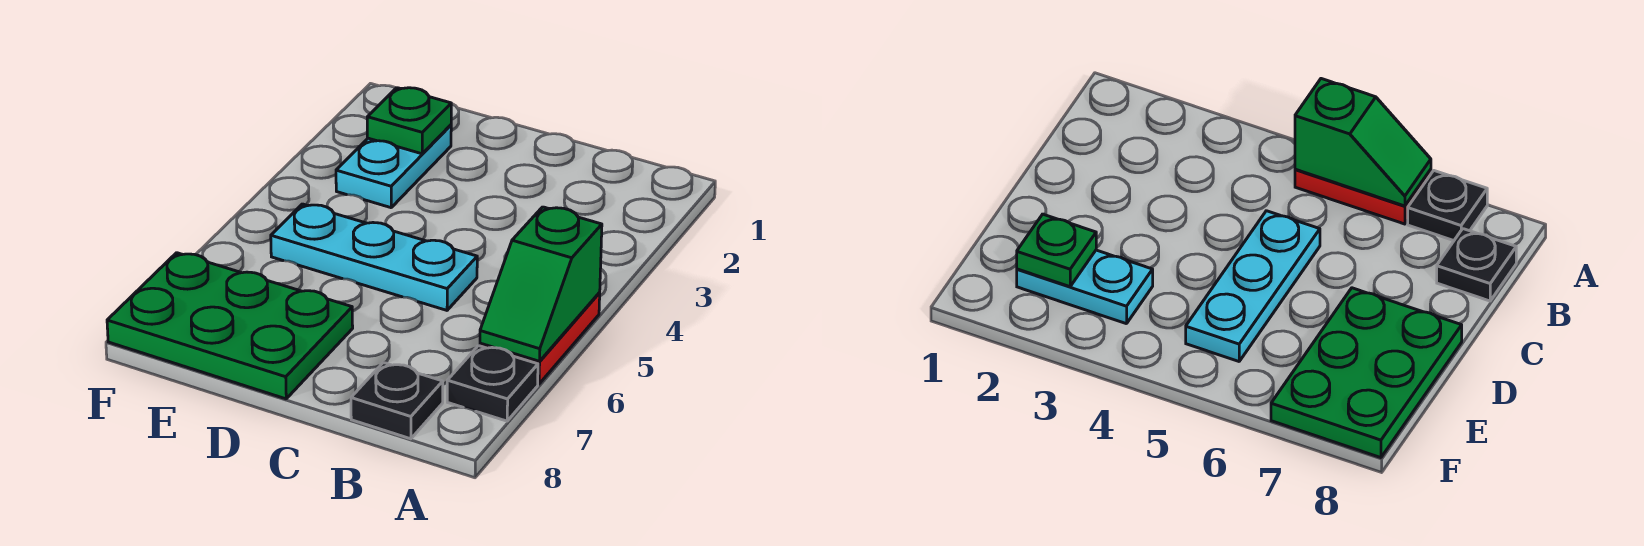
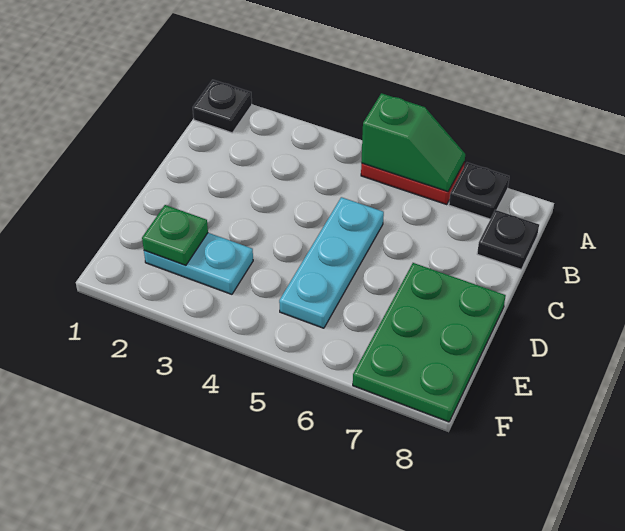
none -> black plate A1 level 1

